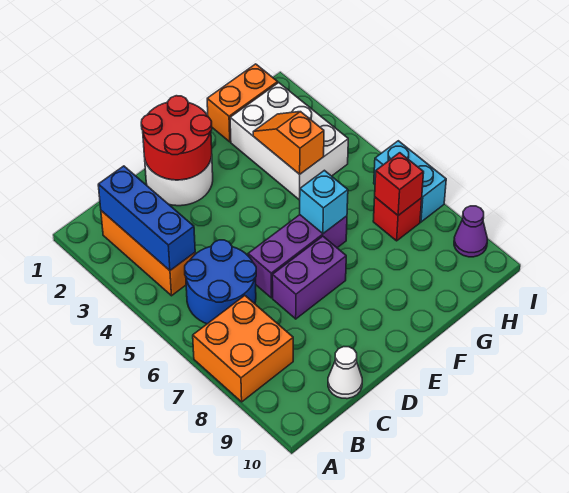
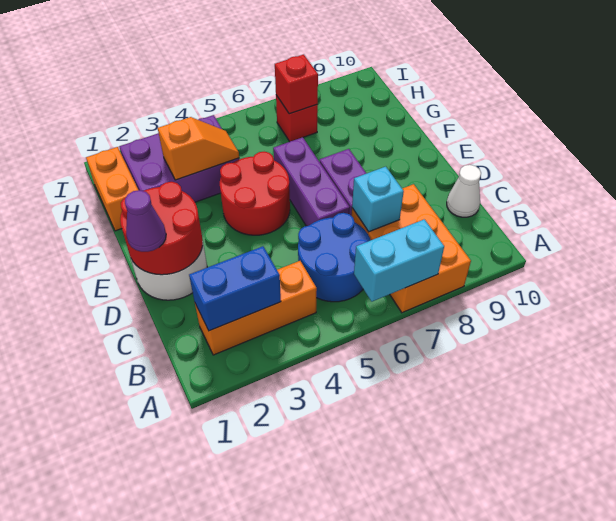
orange brick A7:B8 level 1 -> orange brick A7:C8 level 1
blue brick B2:B4 level 2 -> blue brick B2:B3 level 2
none -> red round brick E4:F5 level 1
cyan brick F6 level 2 -> cyan brick C7 level 2
white brick G2:H4 level 1 -> purple brick G2:H4 level 1
orange slope G3:G4 level 2 top 4 -> orange slope G3:G4 level 2 top 3
cyan brick I6:I7 level 1 -> cyan brick A6:A7 level 2
purple cone I9 level 1 -> purple cone D1 level 3

